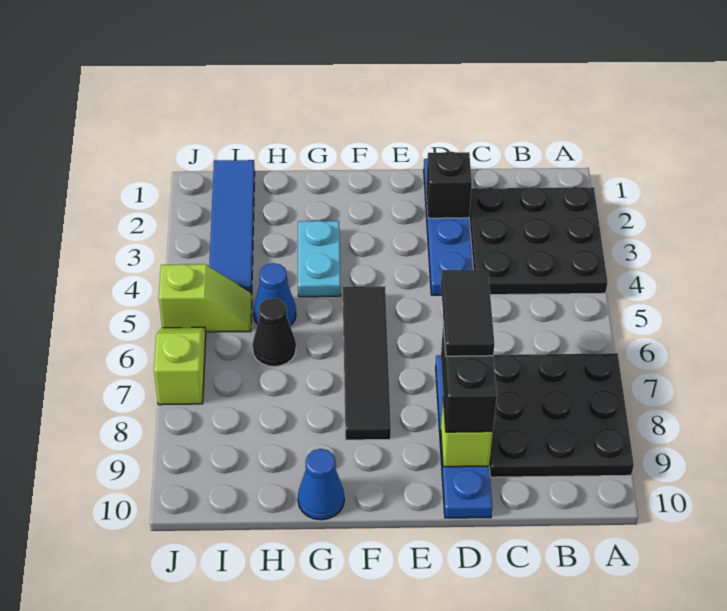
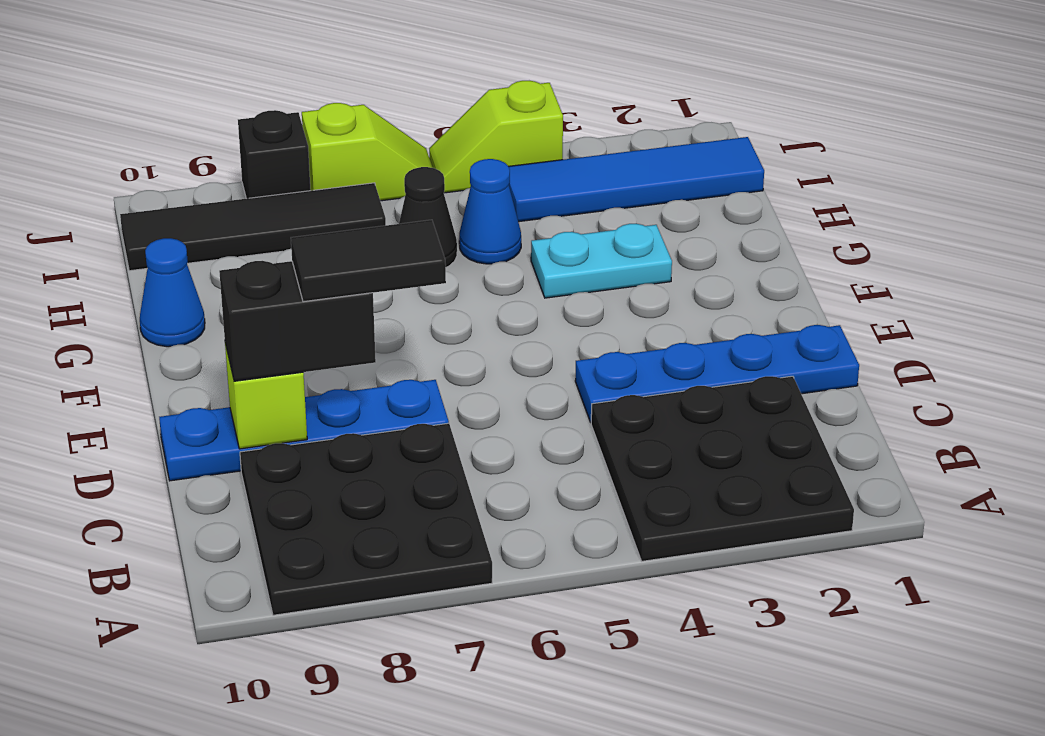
black brick D2 level 2 -> black brick J8 level 1
black tile F5:F8 level 1 -> black tile I7:I10 level 1
lime slope I5:J5 level 1 top J -> lime slope J4:J5 level 1 top 4

